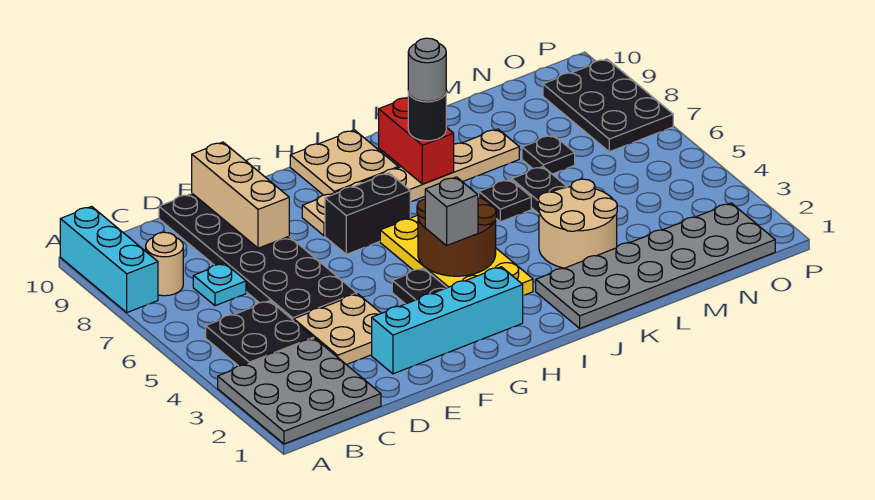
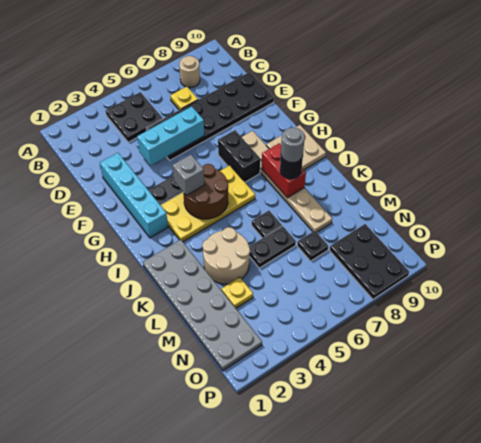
grey plate A1:C3 level 1 -> none
cyan brick A8:A10 level 1 -> cyan brick E4:E6 level 2
cyan plate C7 level 1 -> yellow plate C7 level 1
tan plate D3:E4 level 1 -> none
tan brick E8:E10 level 2 -> none
red brick J8:J9 level 2 -> red brick I8:J8 level 2
none -> yellow plate M3 level 1
black plate O7:P9 level 1 -> black plate N8:P9 level 1

